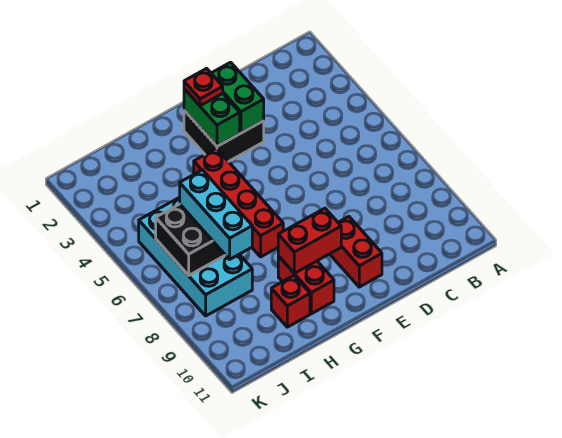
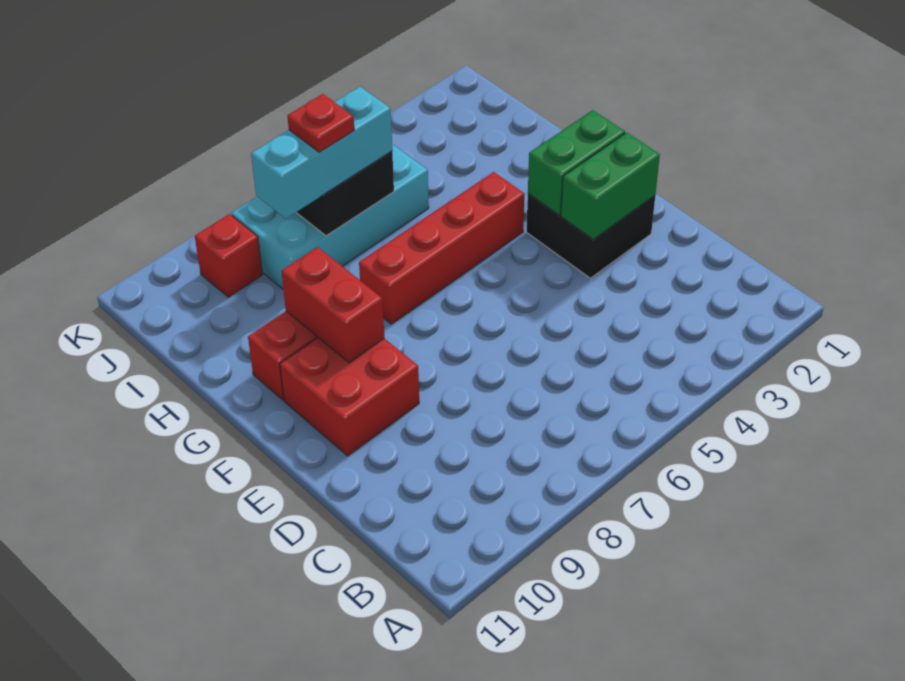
red brick E9:E10 level 1 -> red brick E9:F10 level 1
red plate F2 level 3 -> red plate I7 level 4
red brick H10 level 1 -> red brick J9 level 1

